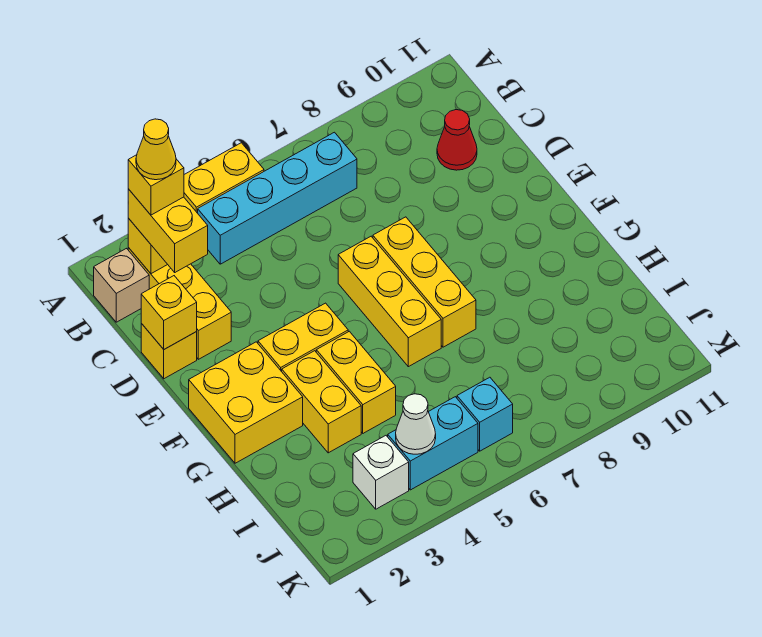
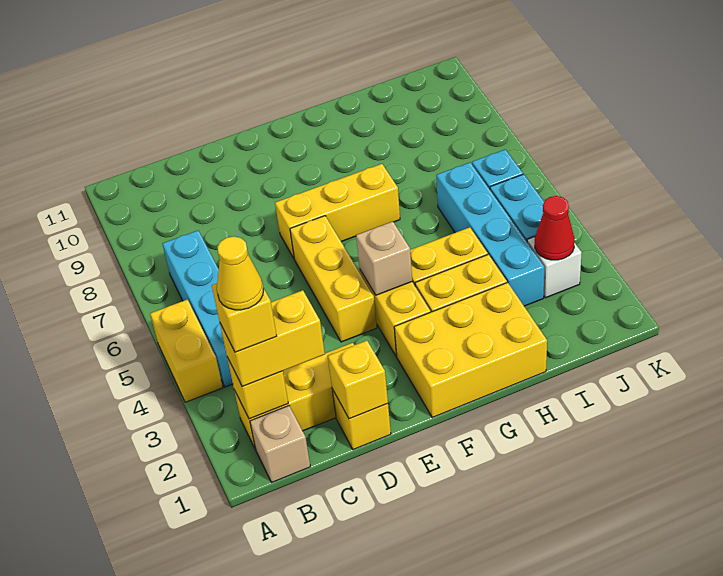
red cone C10 level 1 -> red cone J3 level 2
yellow brick E6:G6 level 1 -> yellow brick E4:E6 level 1
yellow brick F1:G2 level 1 -> yellow brick F1:H2 level 1
none -> tan brick F4 level 2
none -> cyan brick I3:I6 level 1
white cone J4 level 2 -> none

